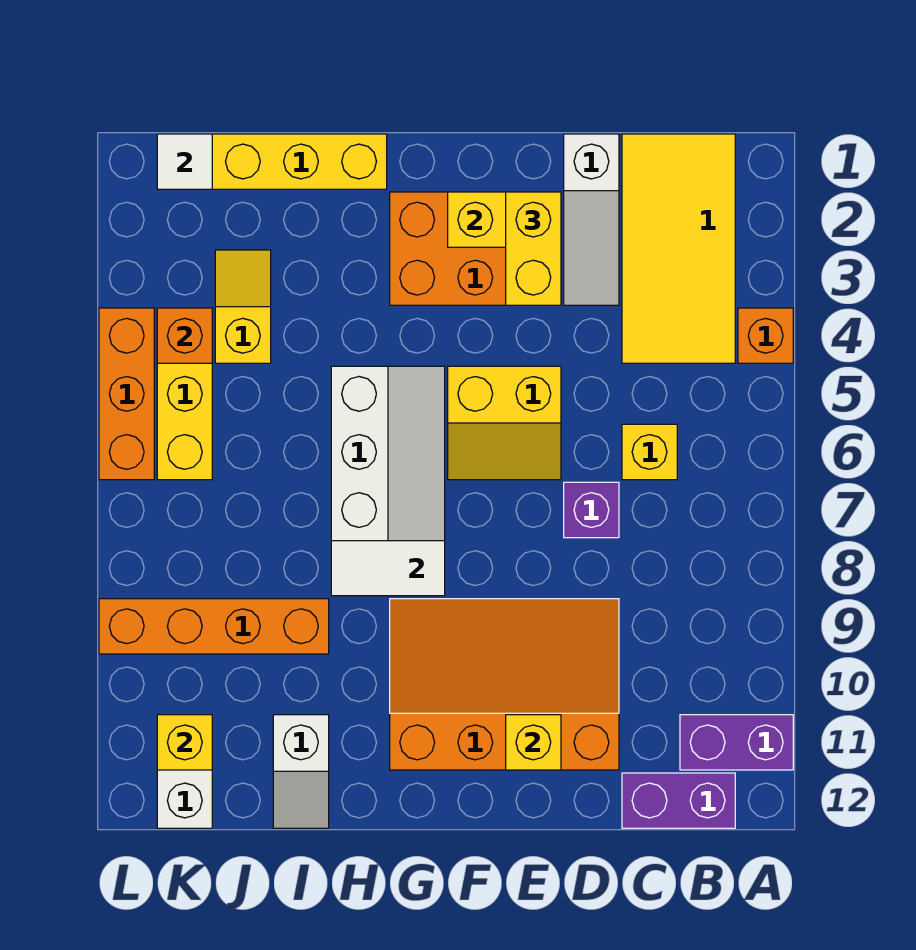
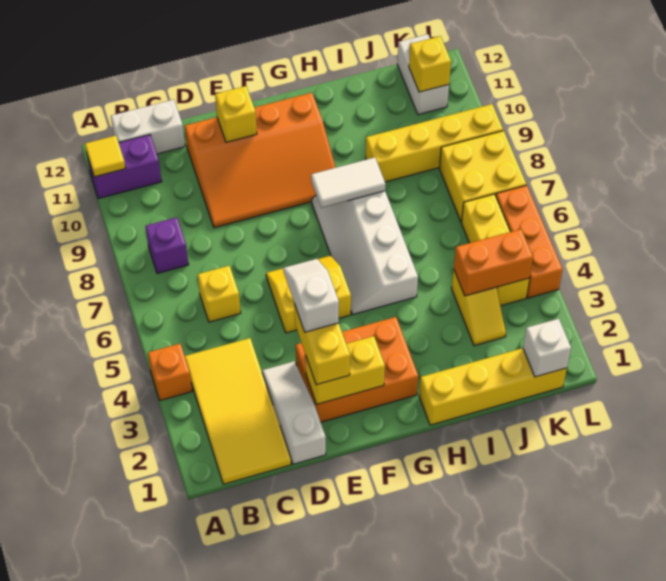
none -> yellow tile A11 level 2
purple brick B12:C12 level 1 -> white brick B12:C12 level 1
purple brick D7 level 1 -> purple brick B8 level 1
orange brick I9:L9 level 1 -> yellow brick I9:L9 level 1
white slope I11:I12 level 1 top 11 -> white slope E3:E4 level 4 top 3
white tile K1 level 2 -> white brick K1 level 2
orange brick K4 level 2 -> orange brick J4:K4 level 2
none -> yellow brick K7:L8 level 1

